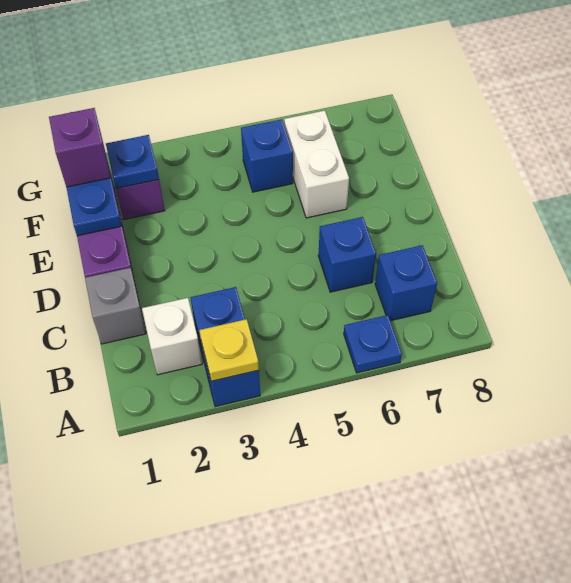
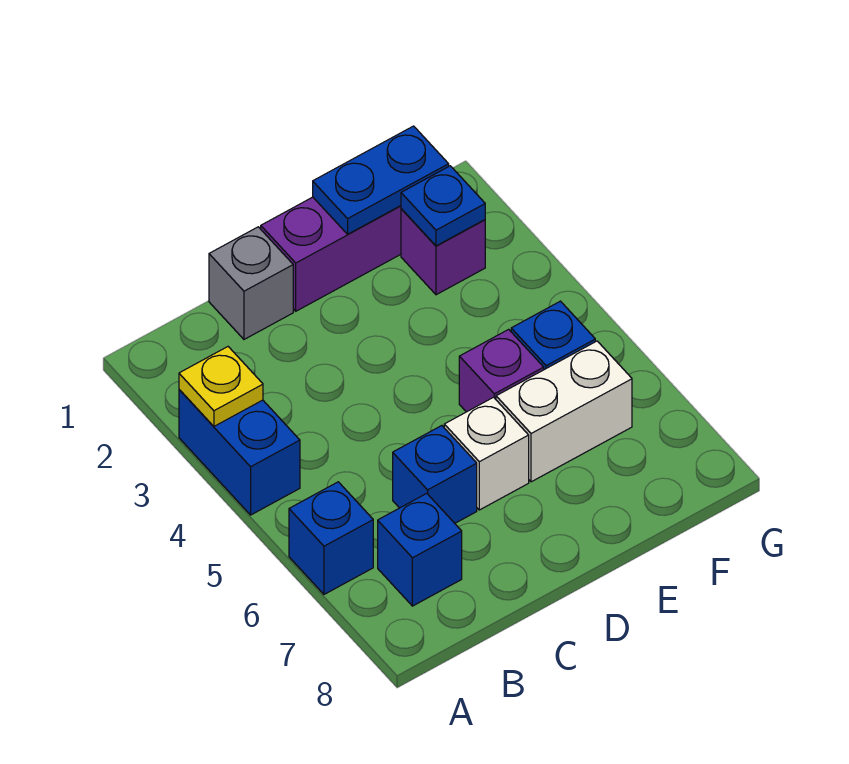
blue brick A3:B3 level 1 -> blue brick A3:A4 level 1
blue plate A6 level 1 -> blue brick A6 level 1
white brick B2 level 1 -> white brick D6 level 1
purple brick F1 level 3 -> purple brick E5 level 1

